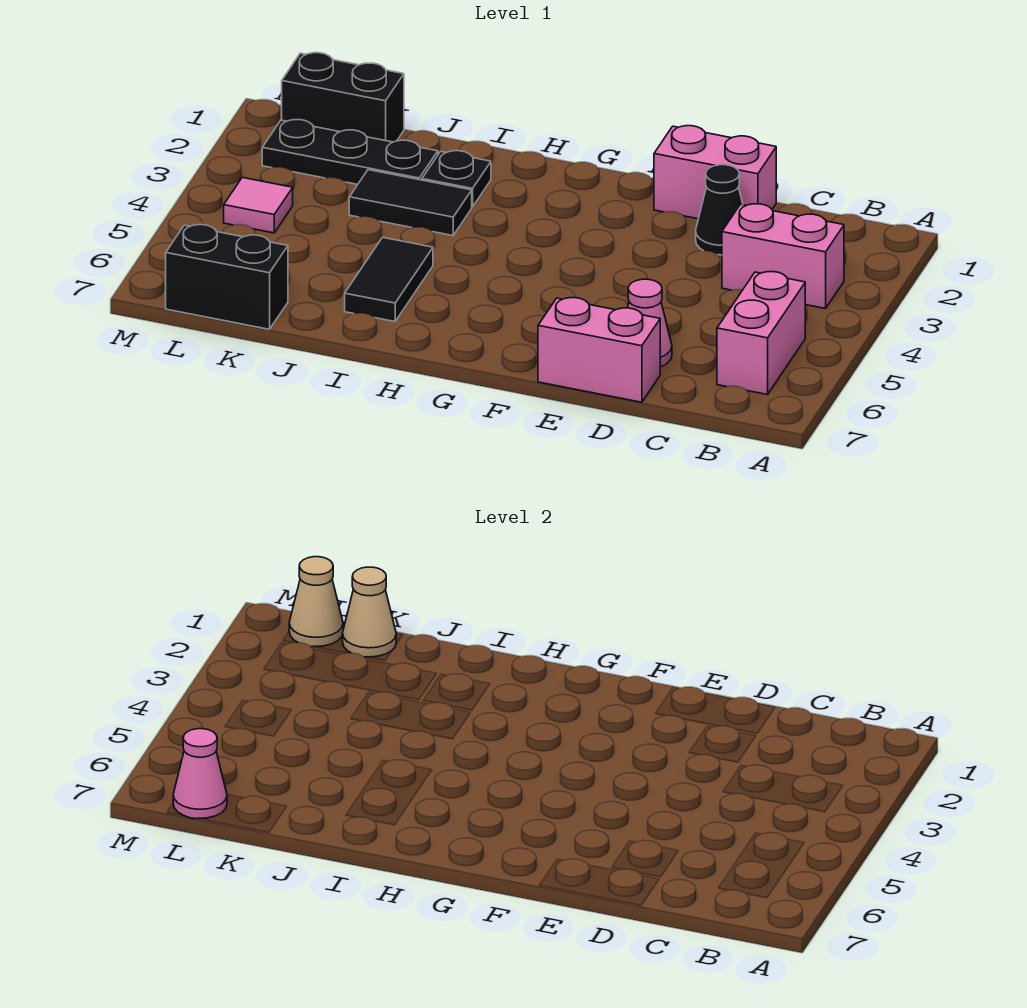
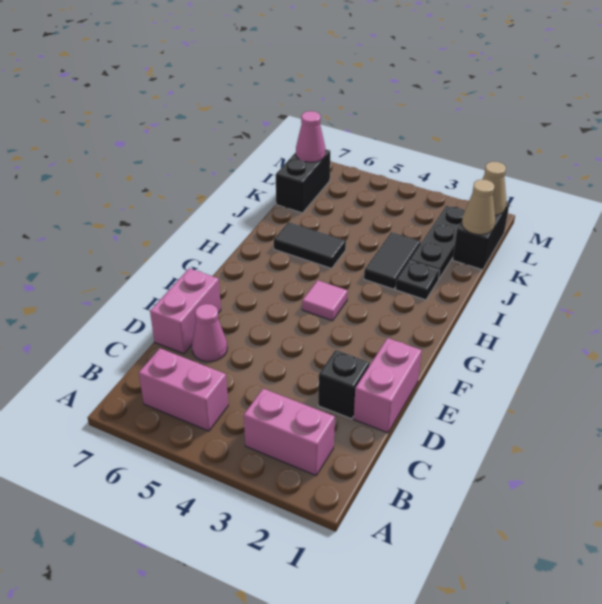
pink brick B3:C3 level 1 -> pink brick B2:B3 level 1
black cone D2 level 1 -> black brick D2 level 1
pink tile L4 level 1 -> pink tile G4 level 1

